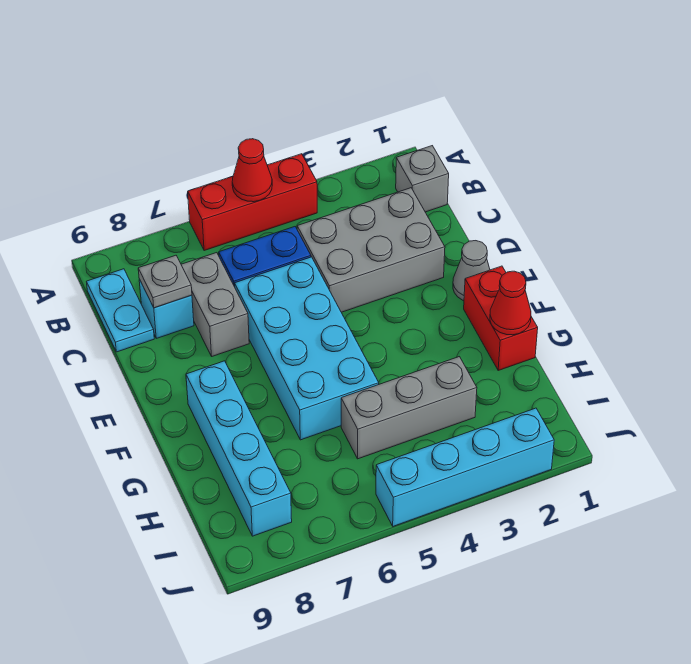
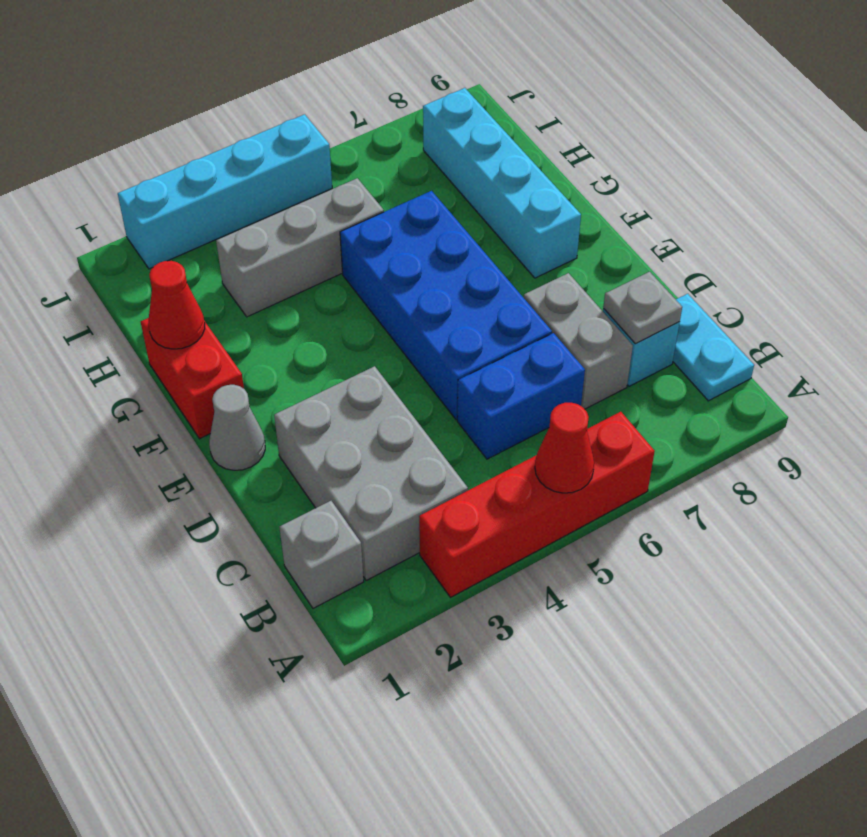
red brick A4:A6 level 1 -> red brick A3:A6 level 1
grey brick C2:D4 level 1 -> grey brick B2:D3 level 1
cyan brick D5:G6 level 1 -> blue brick D5:G6 level 1

